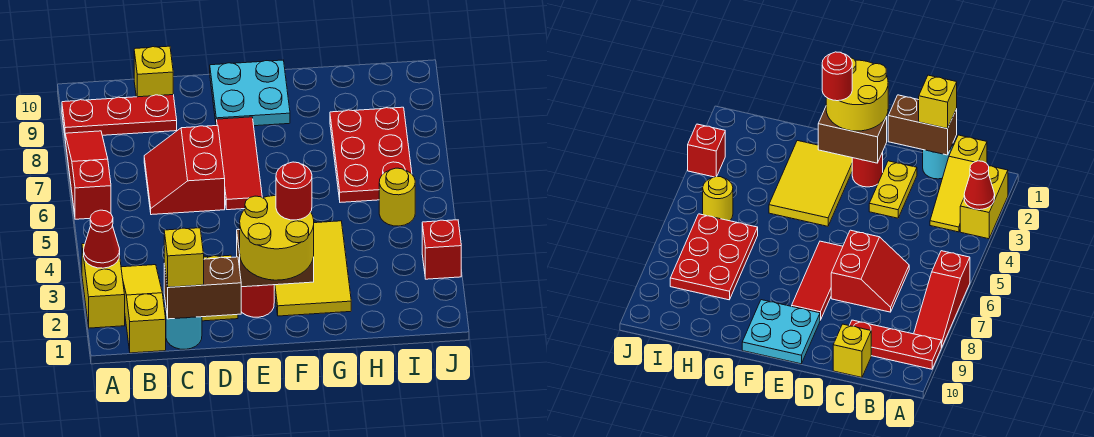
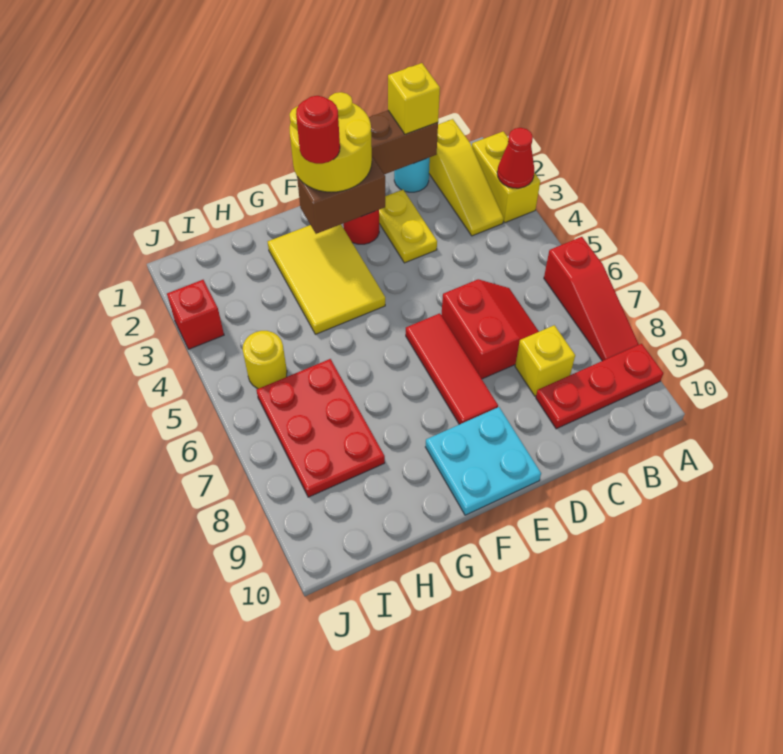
yellow brick C10 level 1 -> yellow brick C8 level 1

